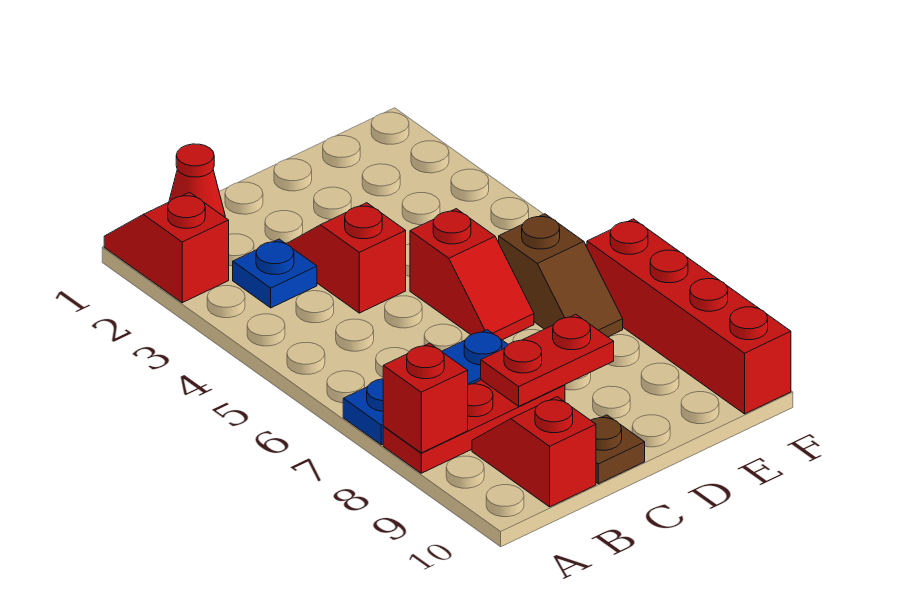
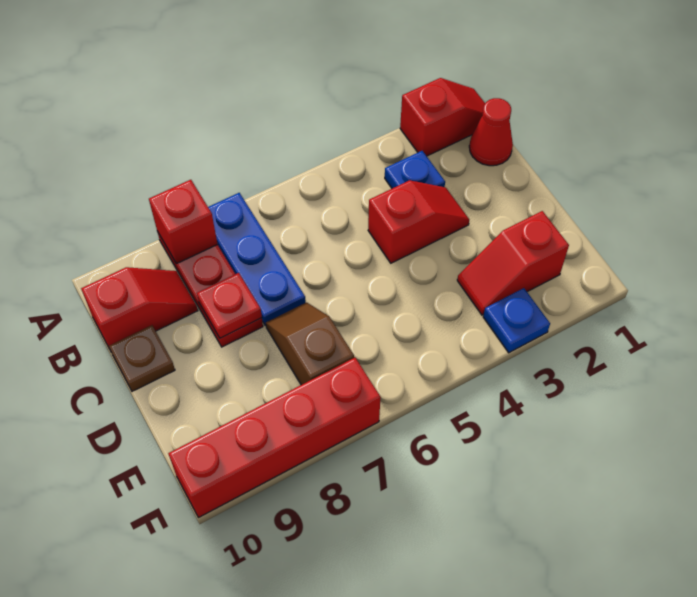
red plate C8:D8 level 2 -> red plate C8 level 2
red slope D5:D6 level 1 top 5 -> red slope E2:E3 level 1 top 2
brown slope E6:E7 level 1 top 6 -> brown slope D7:E7 level 1 top E
none -> blue plate F3 level 1

